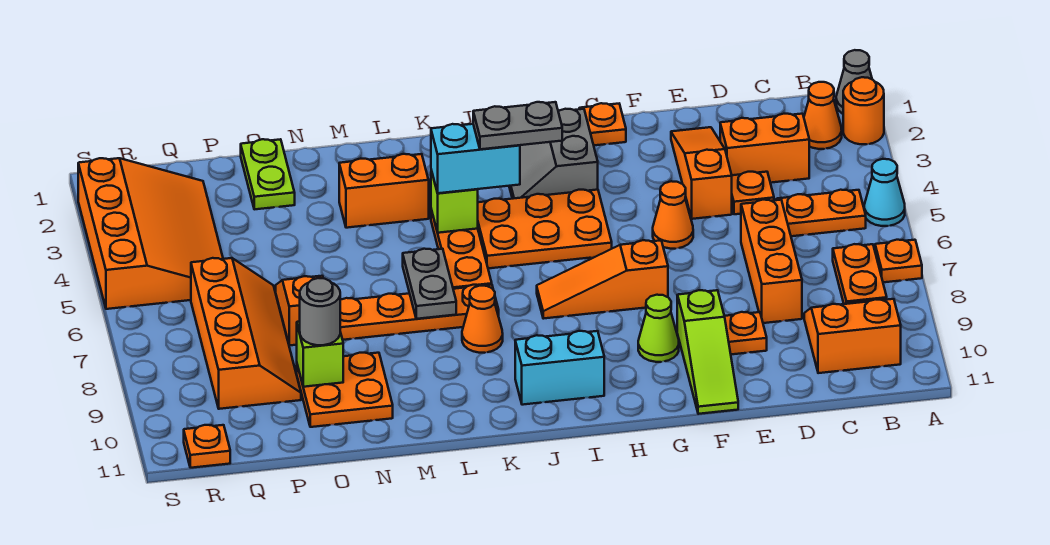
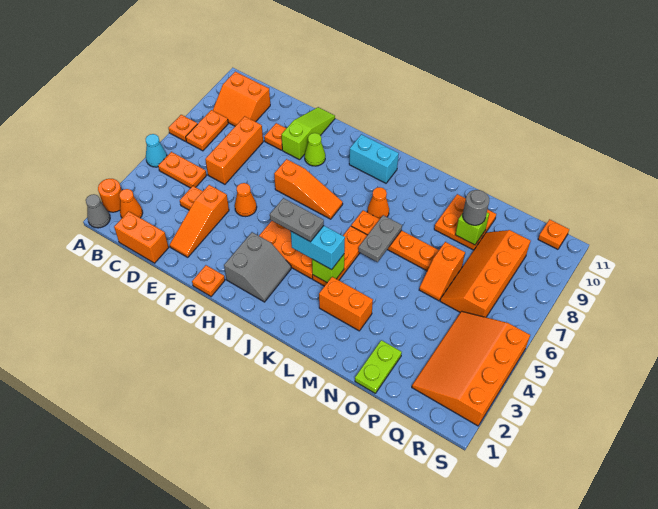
orange brick C3:D3 level 1 -> orange brick C1:D1 level 1

